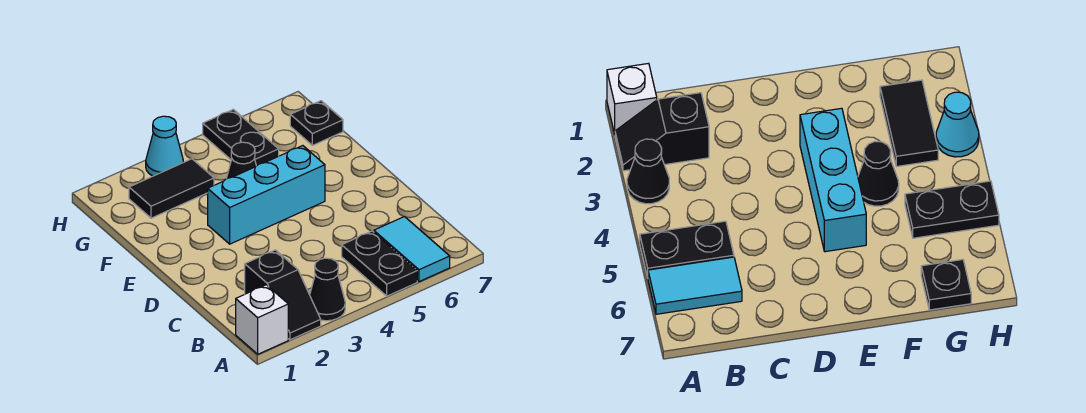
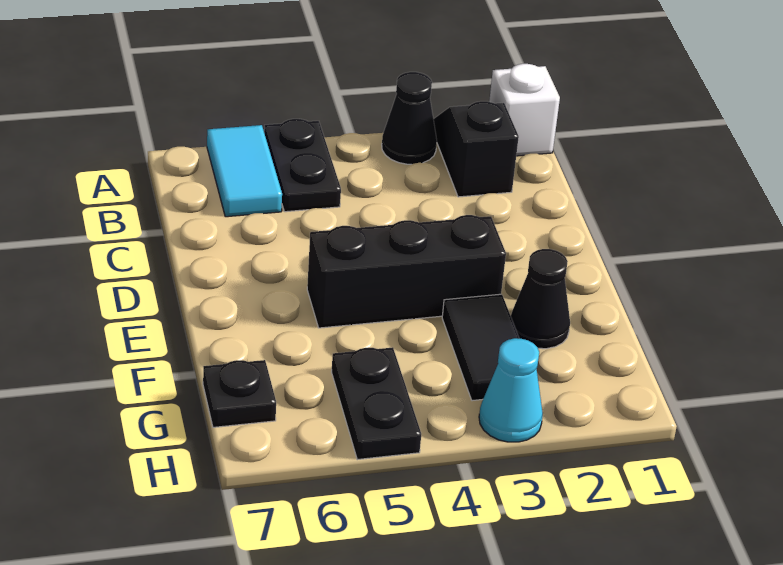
cyan brick E3:E5 level 1 -> black brick E3:E5 level 1
black cone F4 level 1 -> black cone F2 level 1
black tile G2:G3 level 1 -> black tile F3:G3 level 1

